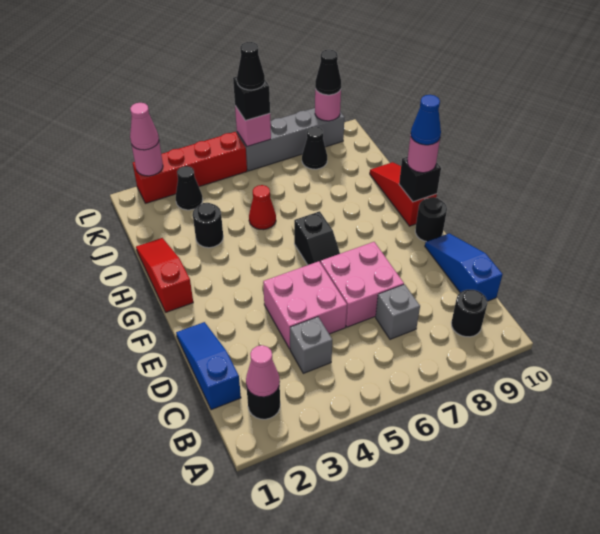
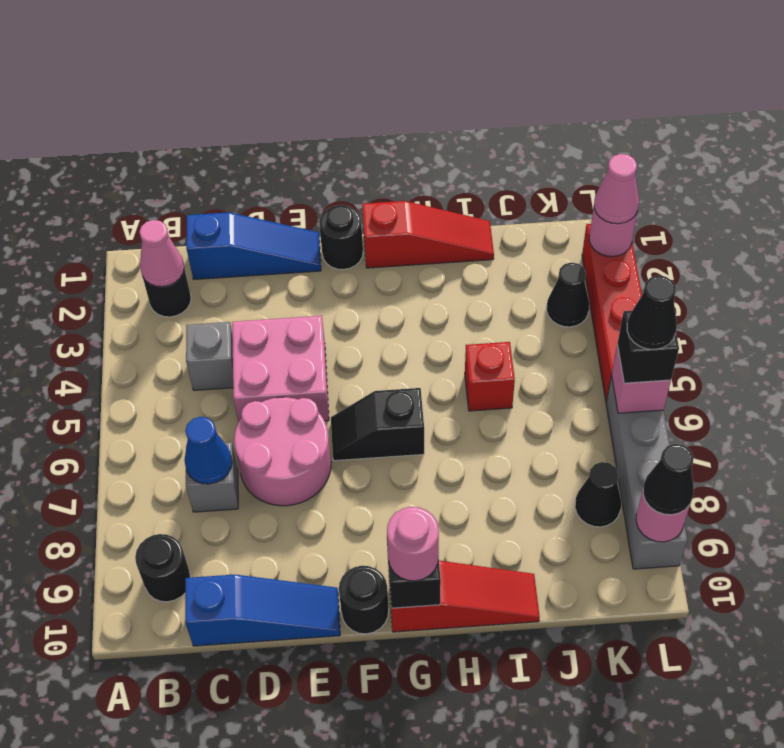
pink brick D6:E7 level 1 -> pink round brick D6:E7 level 1
blue cone G10 level 4 -> blue cone C7 level 2
black round brick I3 level 1 -> black round brick F1 level 1
red cone I5 level 1 -> red brick I5 level 1

